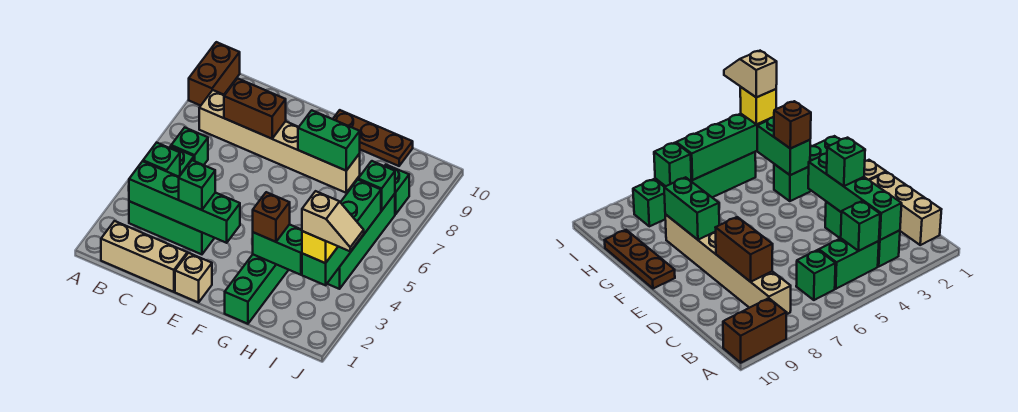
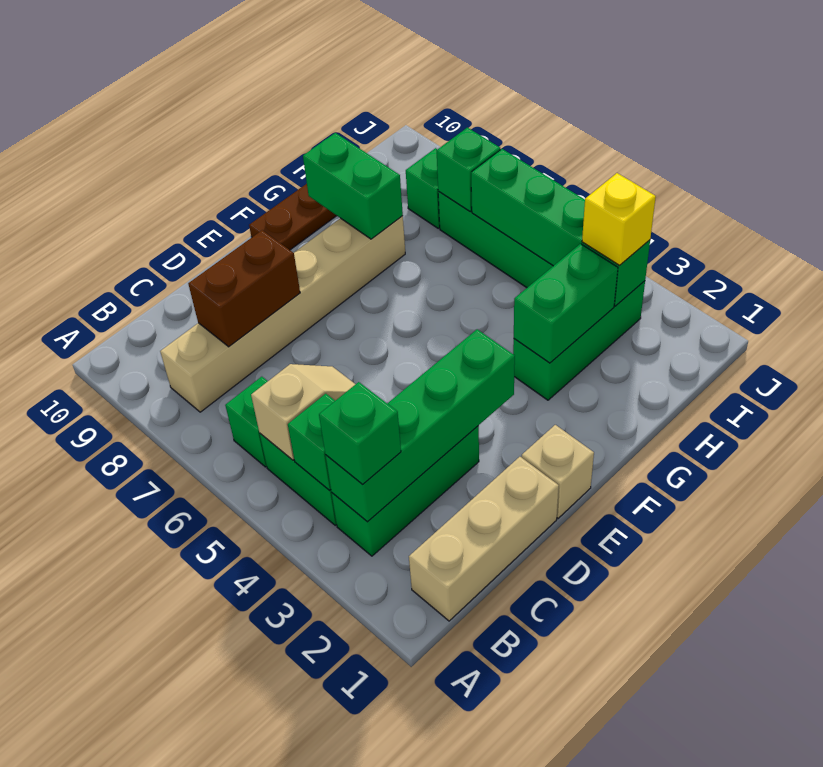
brown brick A9:A10 level 1 -> none
green brick D3 level 3 -> green brick B3 level 3
green brick F8:G8 level 2 -> green brick G8:G9 level 2
green brick G1:G3 level 1 -> green brick G3:I3 level 1
brown brick G3 level 3 -> none
tan slope I3:J3 level 4 top I -> tan slope B5:C5 level 2 top B

